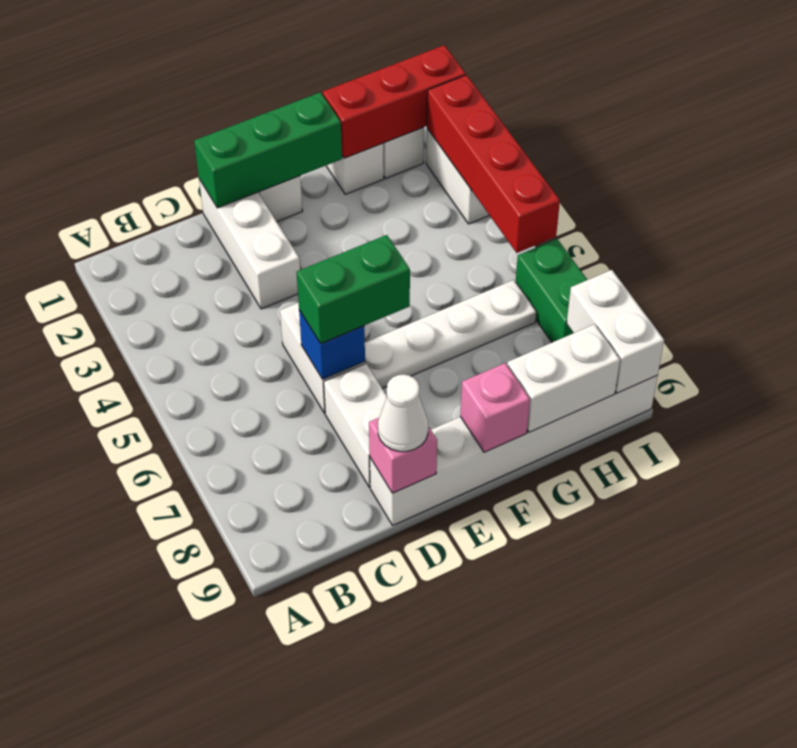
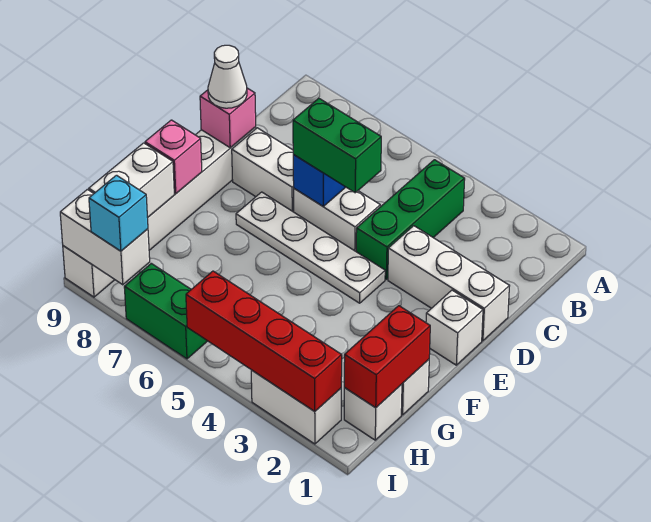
green brick D1:F1 level 2 -> green brick B4:D4 level 1
green brick D6:E6 level 3 -> green brick D5:D6 level 3
white plate E6:H6 level 1 -> white plate E4:E7 level 1
red brick G1:I1 level 2 -> red brick G1:H1 level 2
none -> cyan brick I8 level 3

